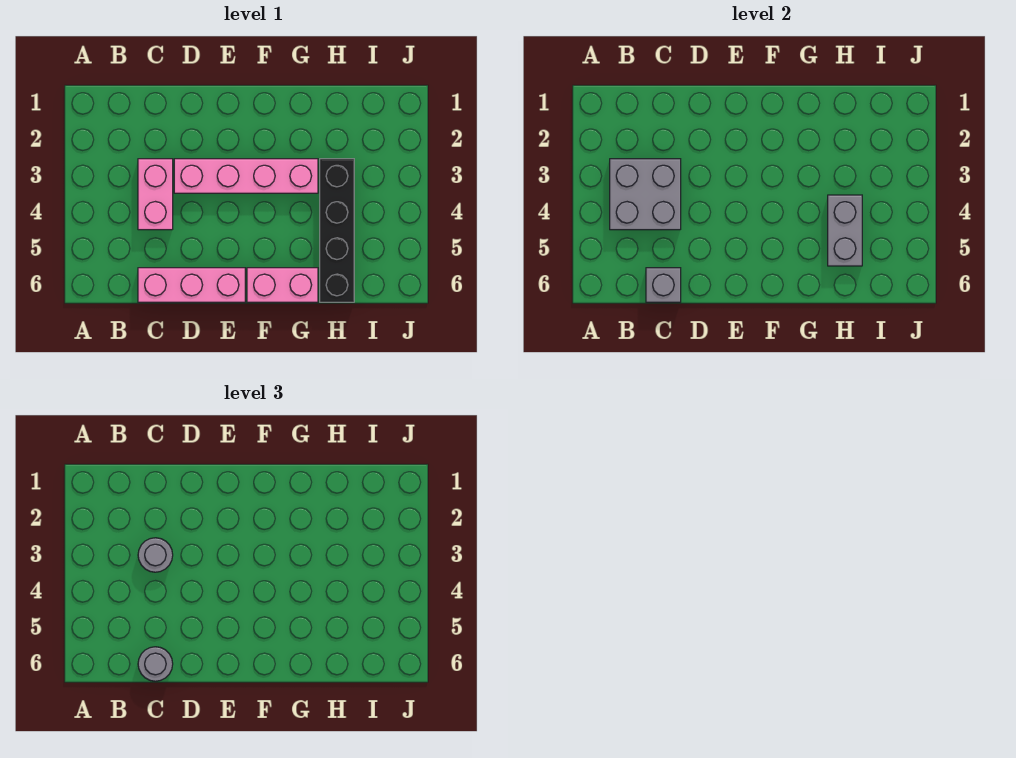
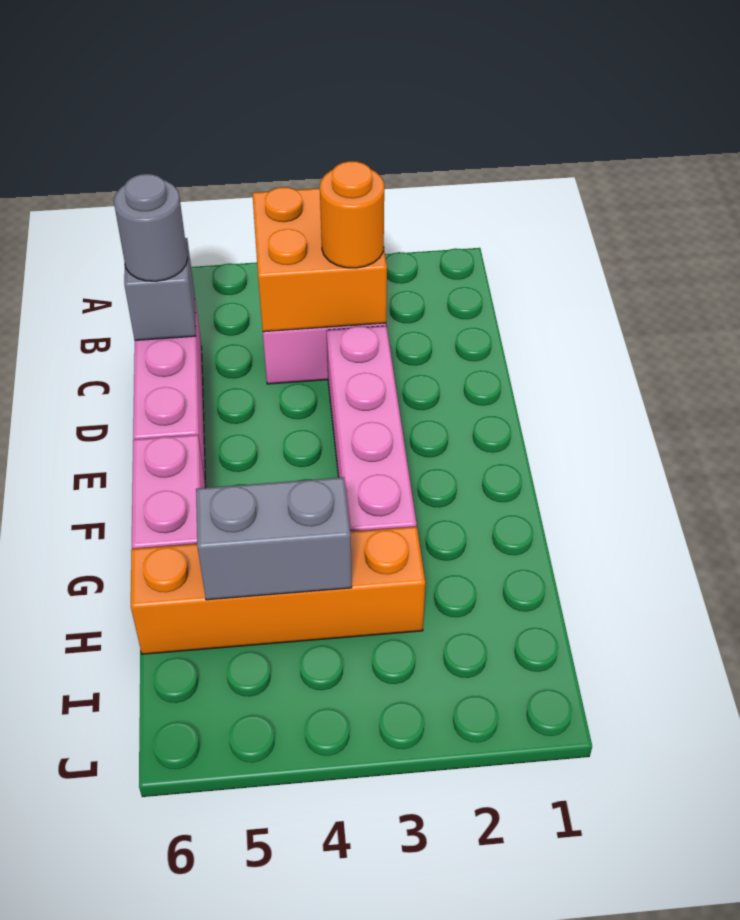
grey brick B3:C4 level 2 -> orange brick B3:C4 level 2
grey round brick C3 level 3 -> orange round brick C3 level 3
black brick H3:H6 level 1 -> orange brick H3:H6 level 1

